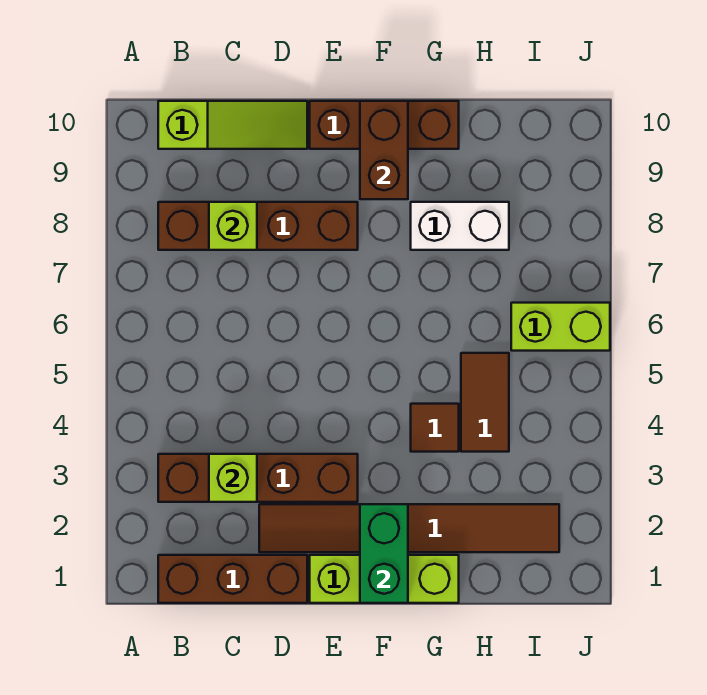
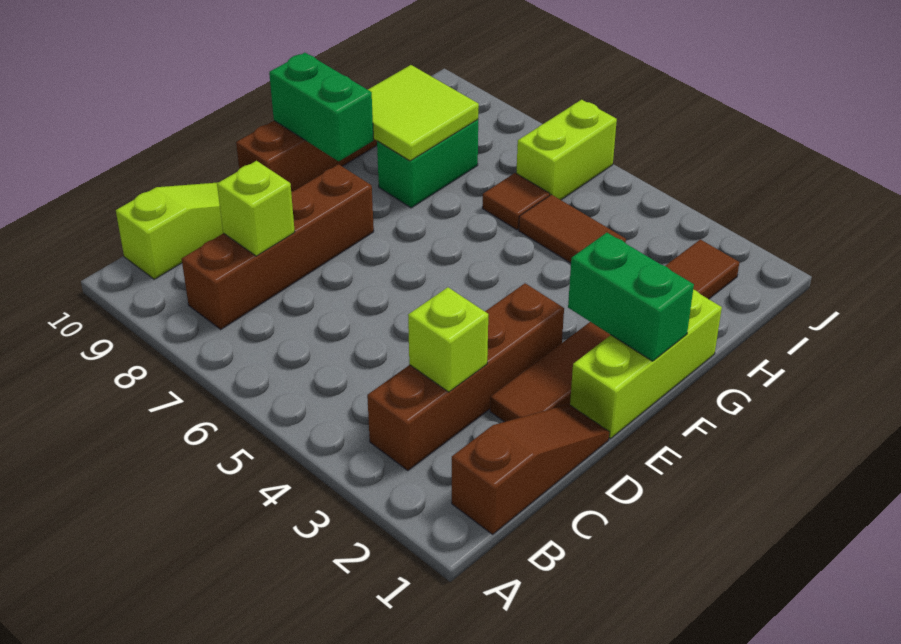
brown brick B1:D1 level 1 -> brown slope B1:D1 level 1 top B
brown brick F9:F10 level 2 -> green brick F9:F10 level 2
brown tile G4 level 1 -> brown tile H6 level 1
white brick G8:H8 level 1 -> green brick G8:H8 level 1
none -> lime tile G8:H9 level 2

